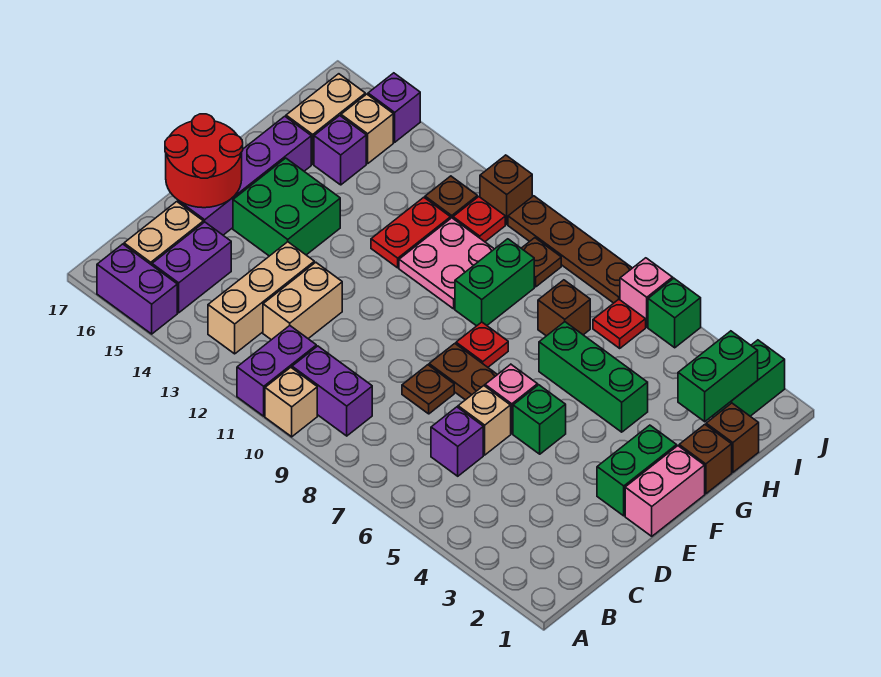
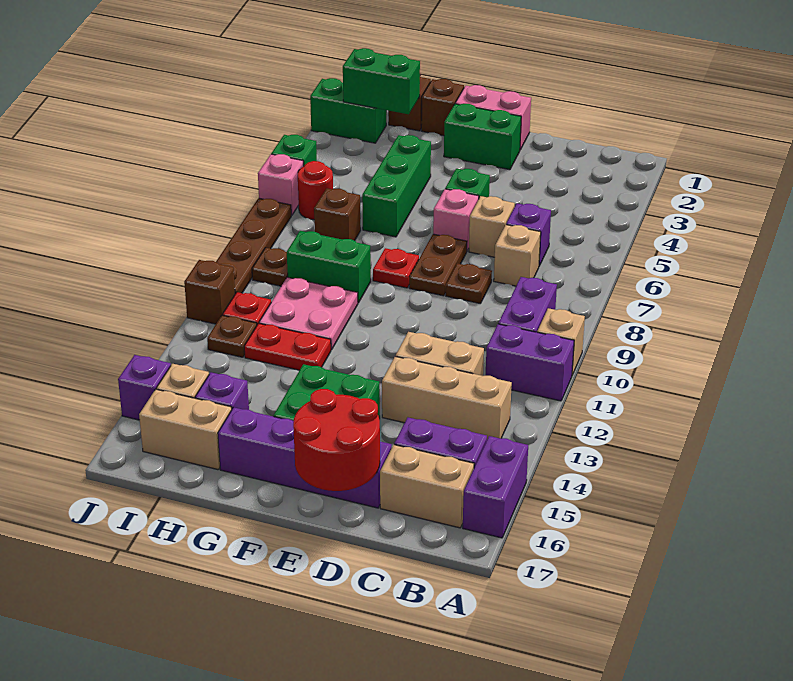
none -> tan brick C7 level 1
red plate I6 level 1 -> red round brick I6 level 1

